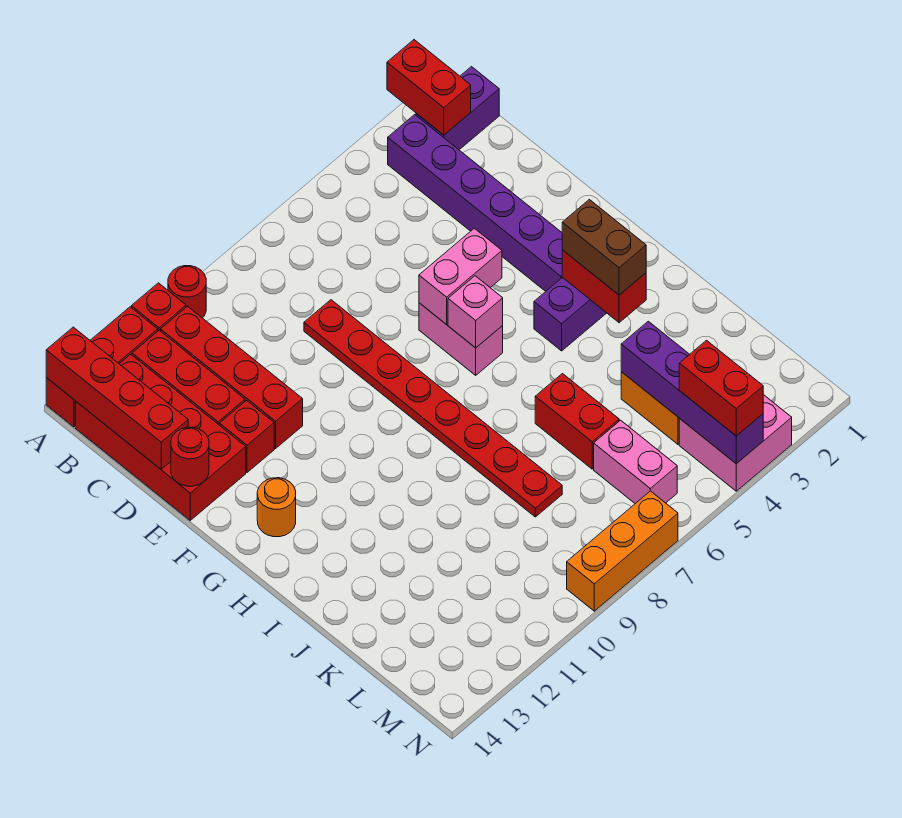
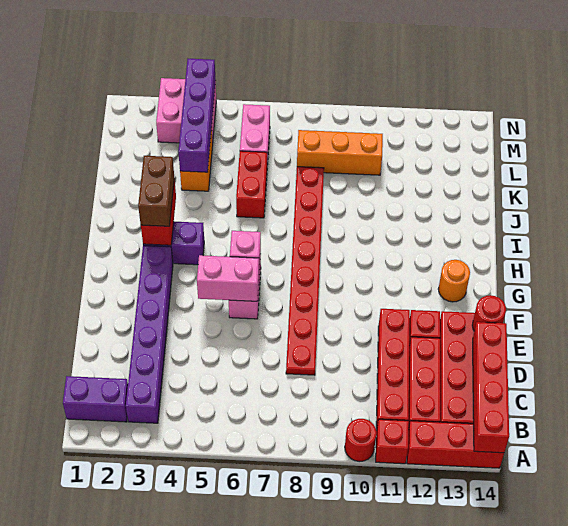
red brick A2:B2 level 2 -> none
red brick M4:N4 level 3 -> none
orange brick N7:N9 level 1 -> orange brick L8:L10 level 1

